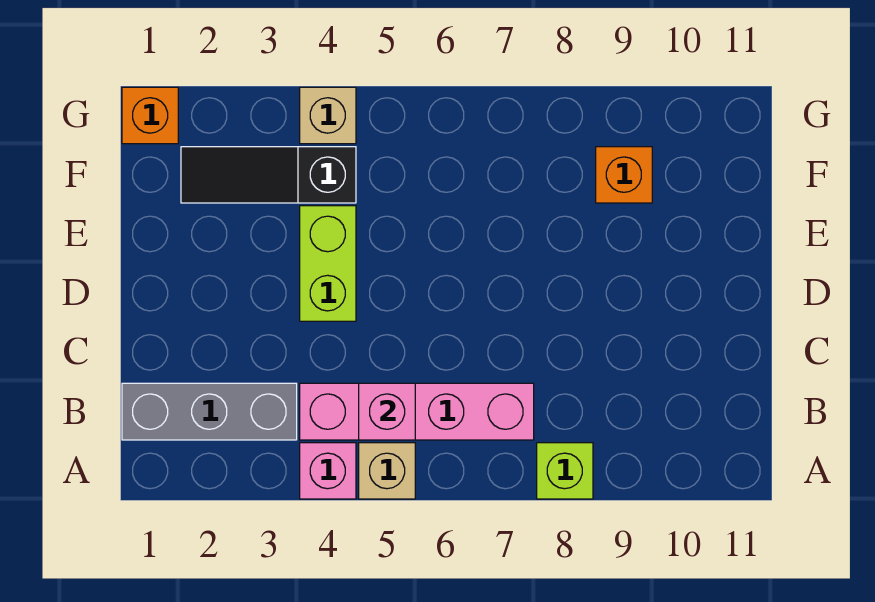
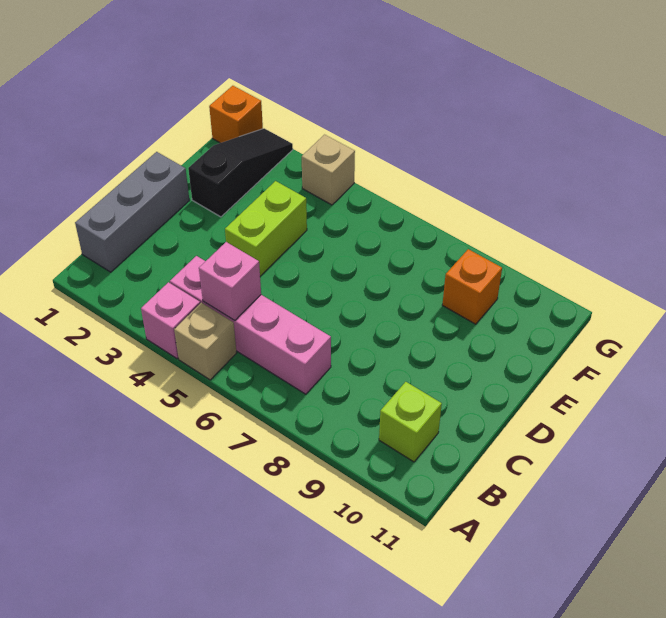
lime brick A8 level 1 -> lime brick B10 level 1
grey brick B1:B3 level 1 -> grey brick B1:D1 level 1
black slope F2:F4 level 1 top 4 -> black slope E2:G2 level 1 top E

